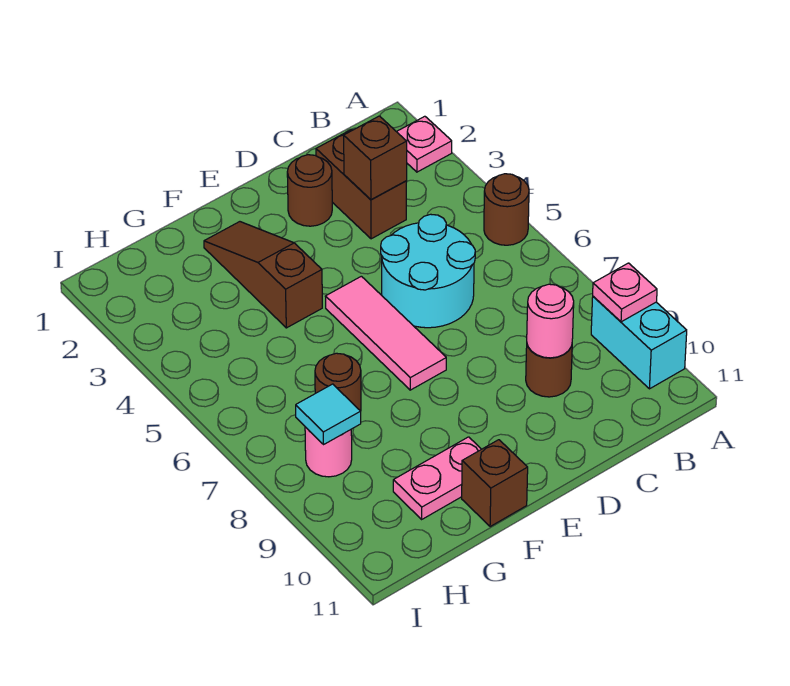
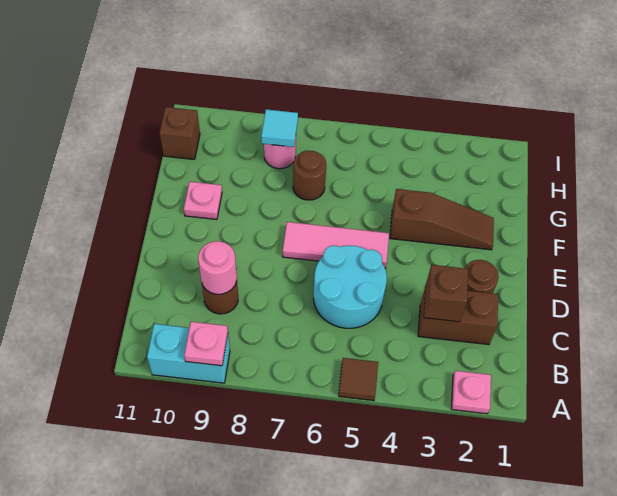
brown round brick A5 level 1 -> brown tile A5 level 1
pink plate F10:G10 level 1 -> pink plate F10 level 1
brown brick F11 level 1 -> brown brick H11 level 1

